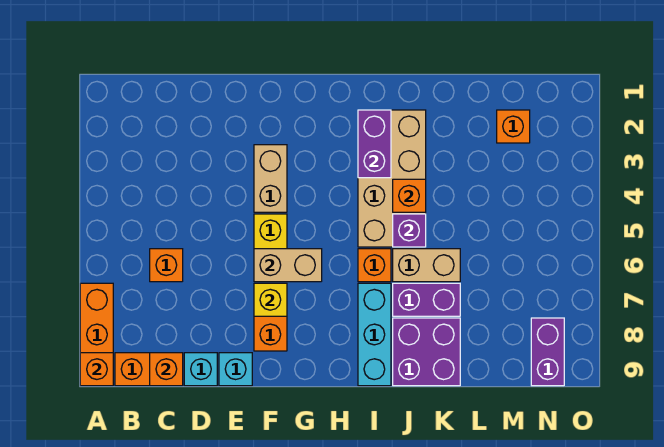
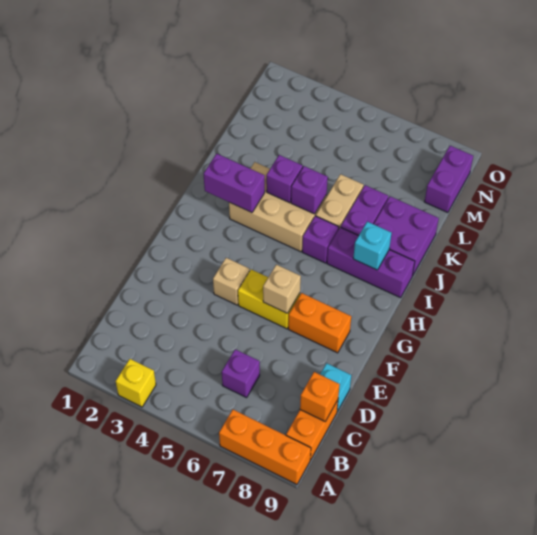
orange brick A9 level 2 -> none
orange brick C6 level 1 -> purple brick C6 level 1
cyan brick E9 level 1 -> cyan brick I8 level 2
tan brick F3:F4 level 1 -> tan brick F4 level 1
tan brick F6:G6 level 2 -> tan brick F6 level 2
yellow brick F7 level 2 -> yellow brick A3 level 1
tan brick I2:J5 level 1 -> tan brick I3:J5 level 1
orange brick I6 level 1 -> purple brick I6 level 1
cyan brick I7:I9 level 1 -> purple brick I7:I9 level 1
orange brick J4 level 2 -> purple brick J4 level 2
orange brick M2 level 1 -> none
purple brick N8:N9 level 1 -> purple brick M9:N9 level 1

